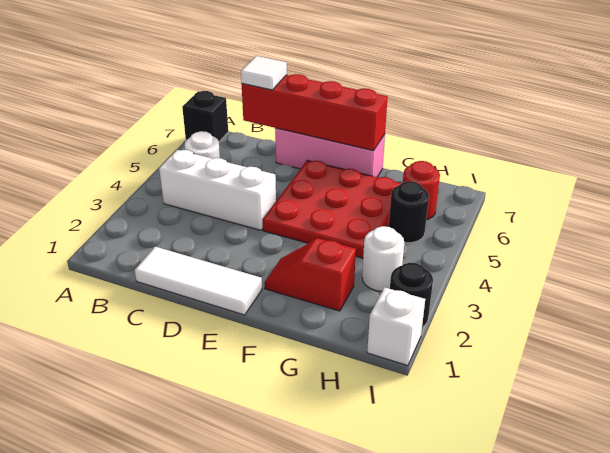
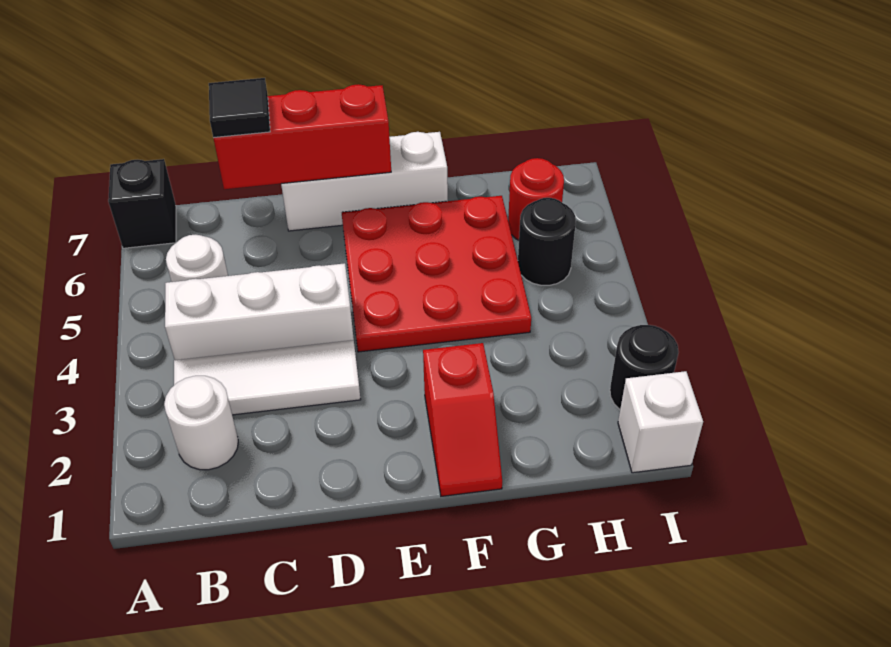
white tile C1:E1 level 1 -> white tile B3:D3 level 1
red brick C7:F7 level 2 -> red brick C7:E7 level 2
white tile C7 level 3 -> black tile C7 level 3
pink brick D7:F7 level 1 -> white brick D7:F7 level 1
red slope F2:G2 level 1 top G -> red slope F1:F2 level 1 top 2
white round brick H3 level 1 -> white round brick B2 level 1

